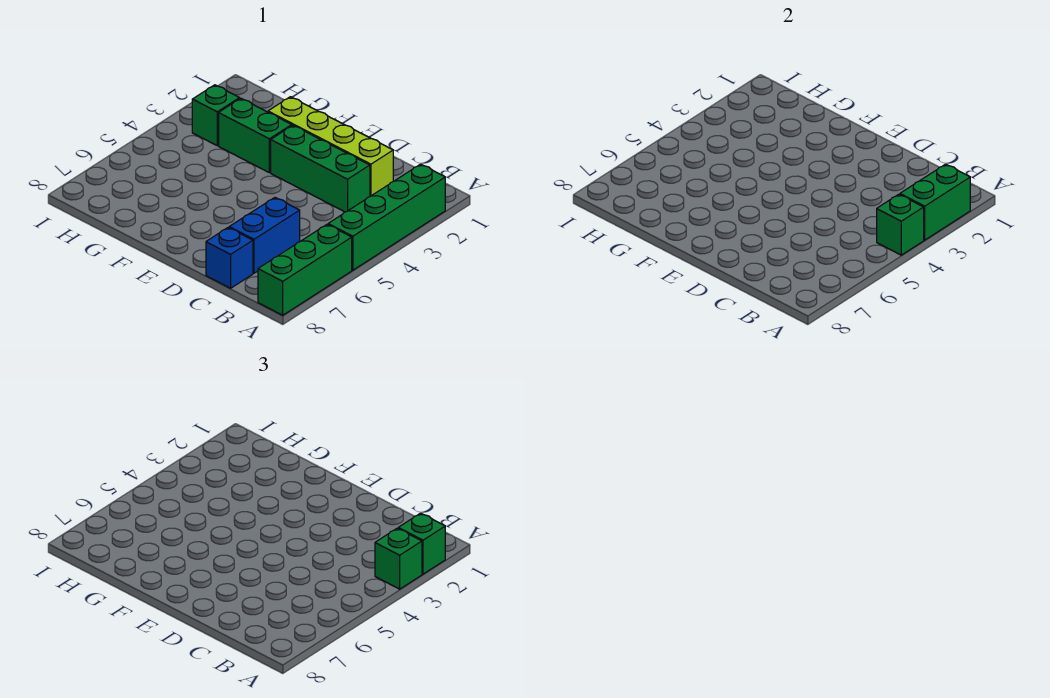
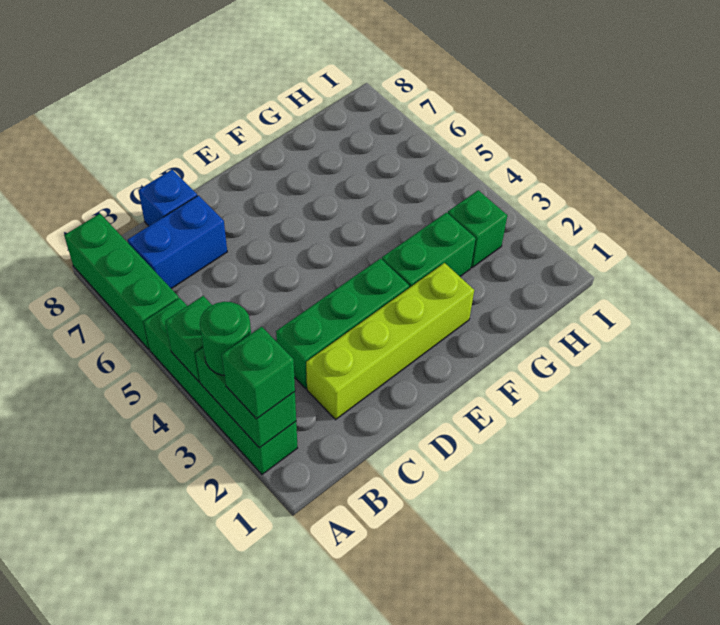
green brick A3 level 3 -> green round brick A3 level 3
blue brick C6:C7 level 1 -> blue brick B7:C7 level 1

